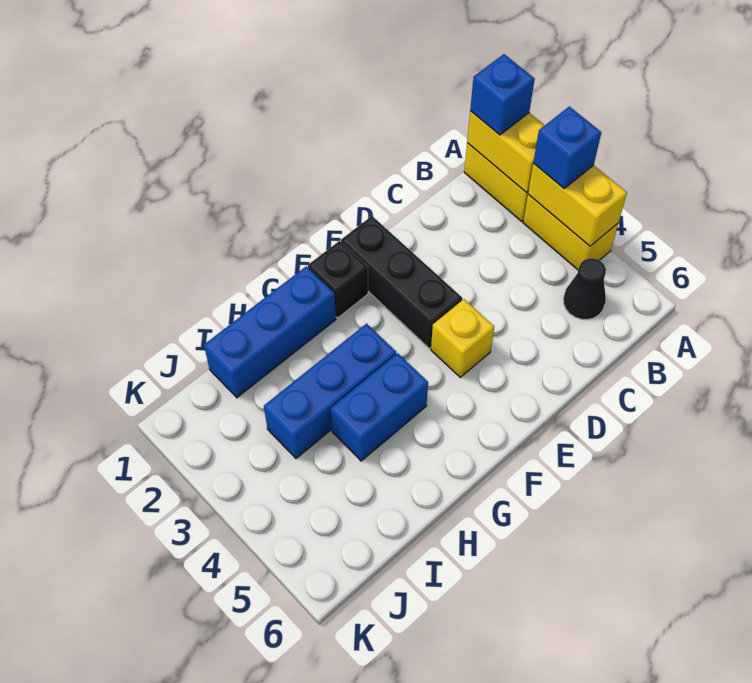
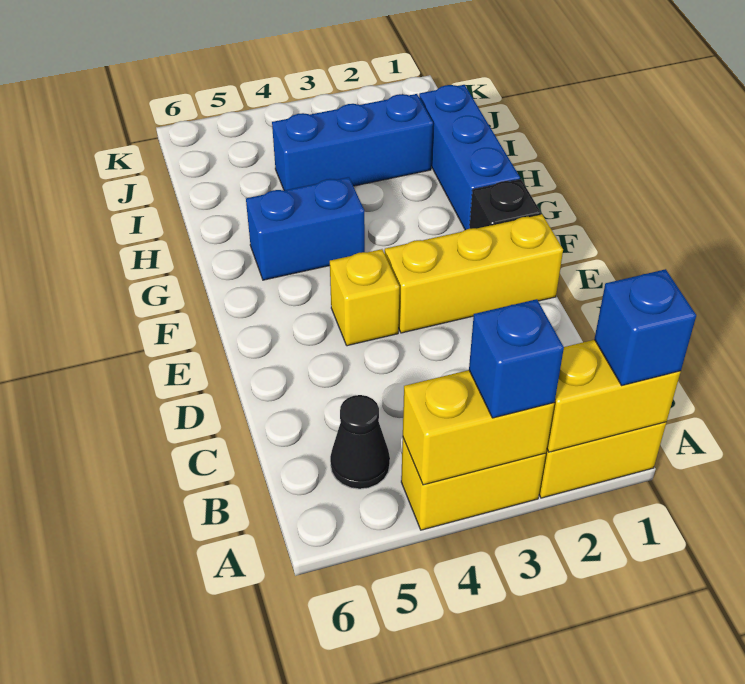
black brick E1:E3 level 1 -> yellow brick E1:E3 level 1
blue brick G3:I3 level 1 -> blue brick I2:I4 level 1
blue brick G4:H4 level 1 -> blue brick G4:G5 level 1

